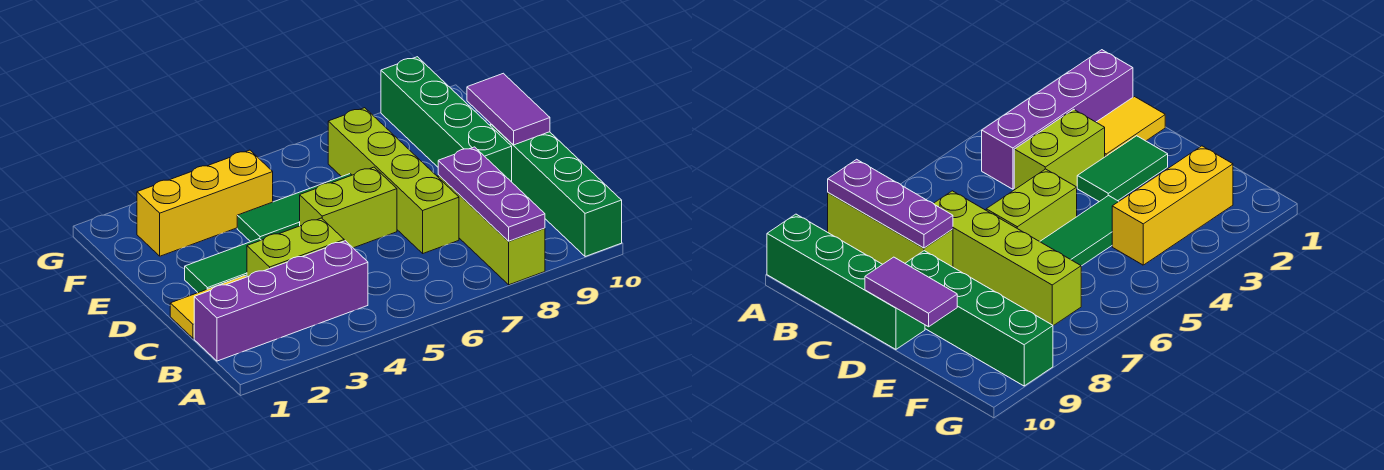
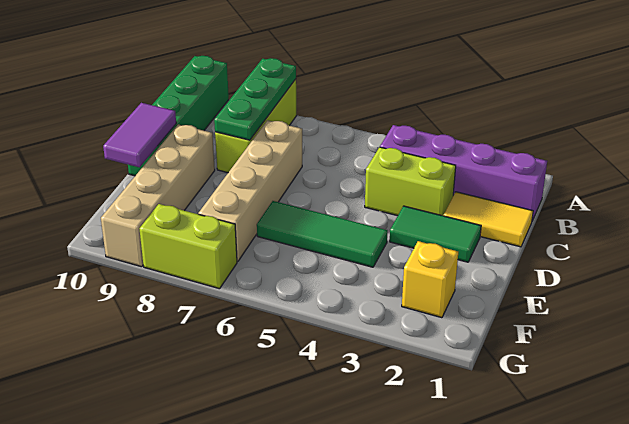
purple plate A8:C8 level 2 -> green plate A8:C8 level 2
lime brick C7:F7 level 1 -> tan brick C7:F7 level 1
lime brick D5:D6 level 1 -> lime brick G7:G8 level 1
green brick D9:G9 level 1 -> tan brick D9:G9 level 1
yellow brick F2:F4 level 1 -> yellow brick F2 level 1

